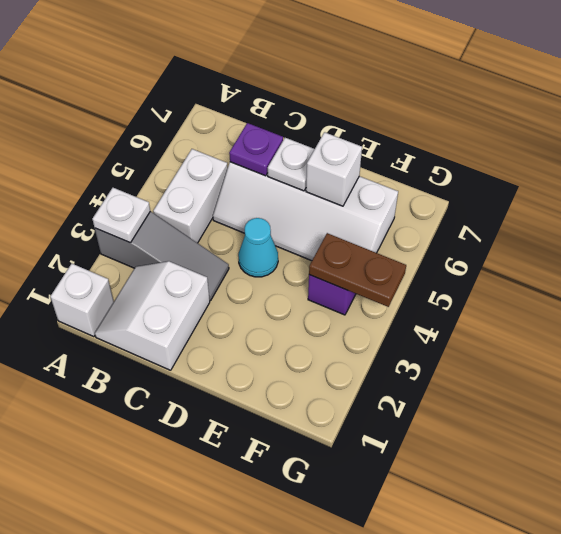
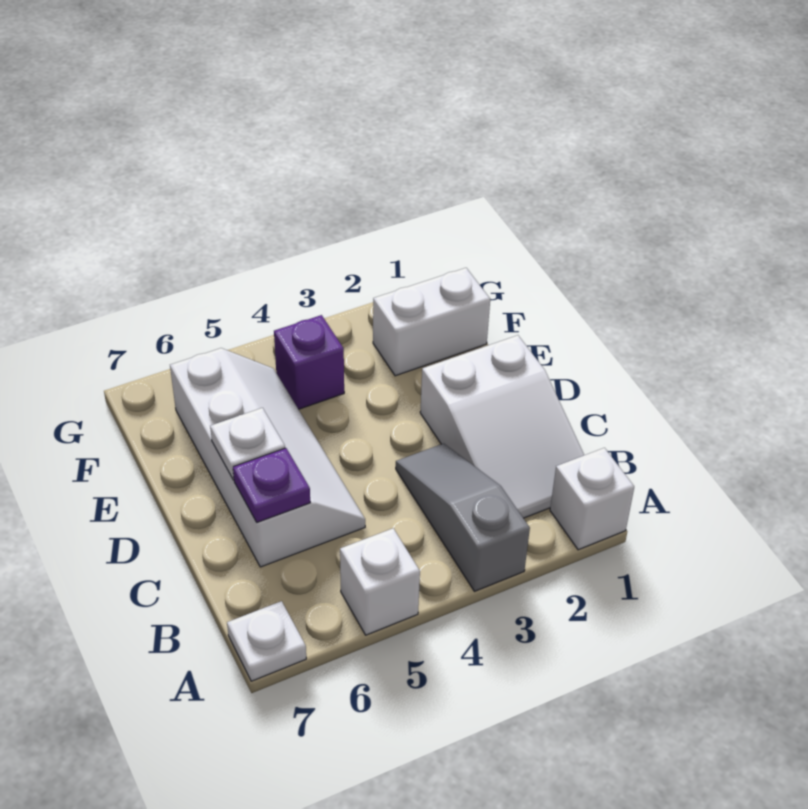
white plate A3 level 2 -> white plate A7 level 1
white slope B1:C2 level 1 top C -> white slope B1:D2 level 1 top D
white brick B4:B5 level 1 -> white brick F1:F2 level 1
cyan cone D4 level 1 -> none
white brick E6 level 2 -> white brick A5 level 1
brown plate F4:G4 level 2 -> none

